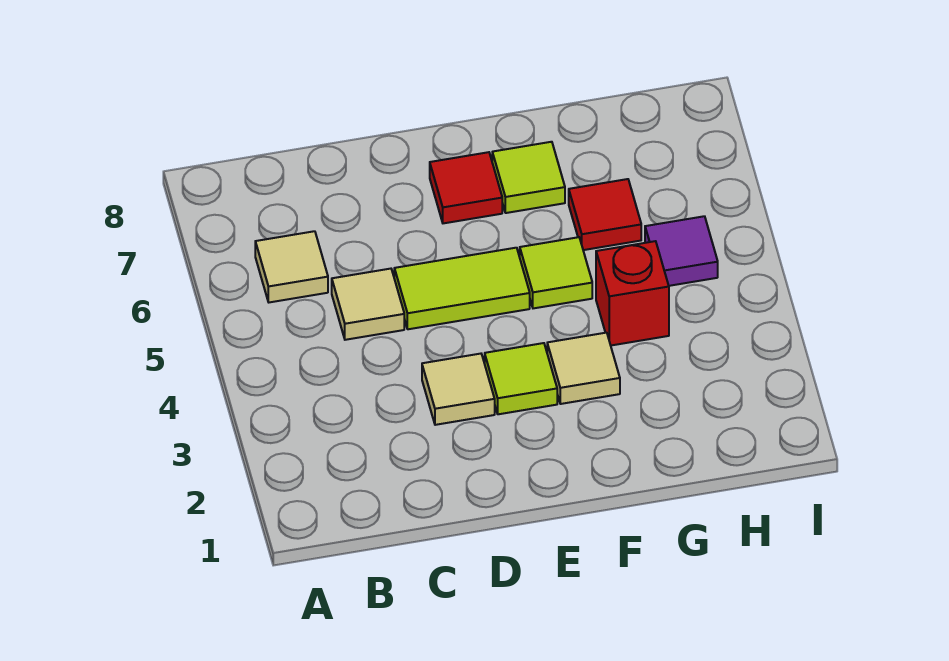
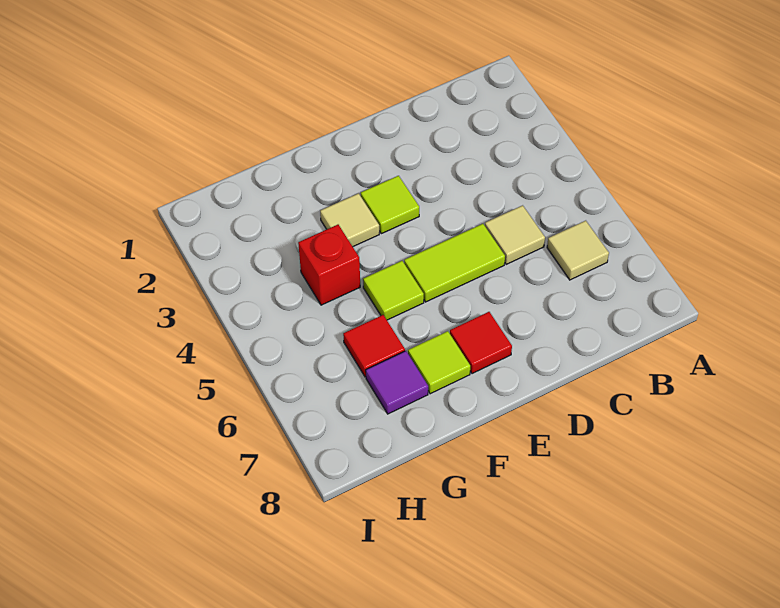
tan tile D3 level 1 -> none
purple tile H5 level 1 -> purple tile G7 level 1

